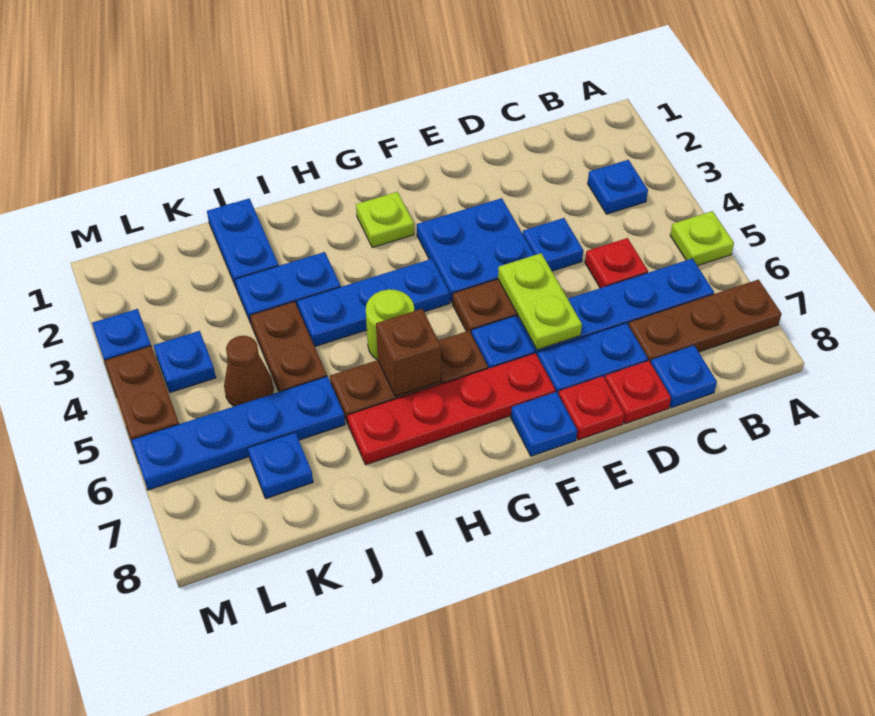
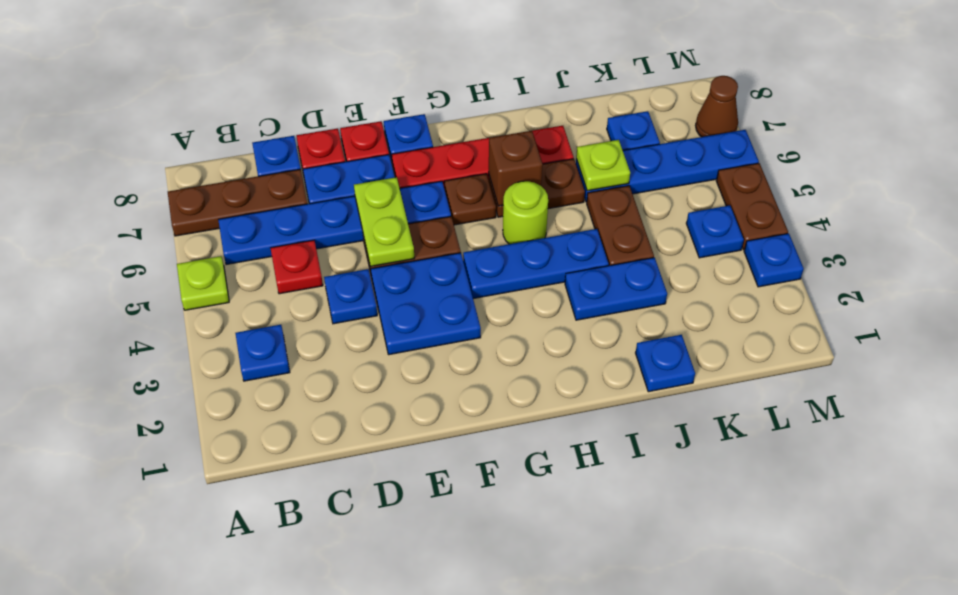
lime plate G2 level 1 -> lime plate J6 level 2
blue plate J1:J2 level 1 -> blue plate J1 level 1
brown cone K5 level 1 -> brown cone M7 level 1

